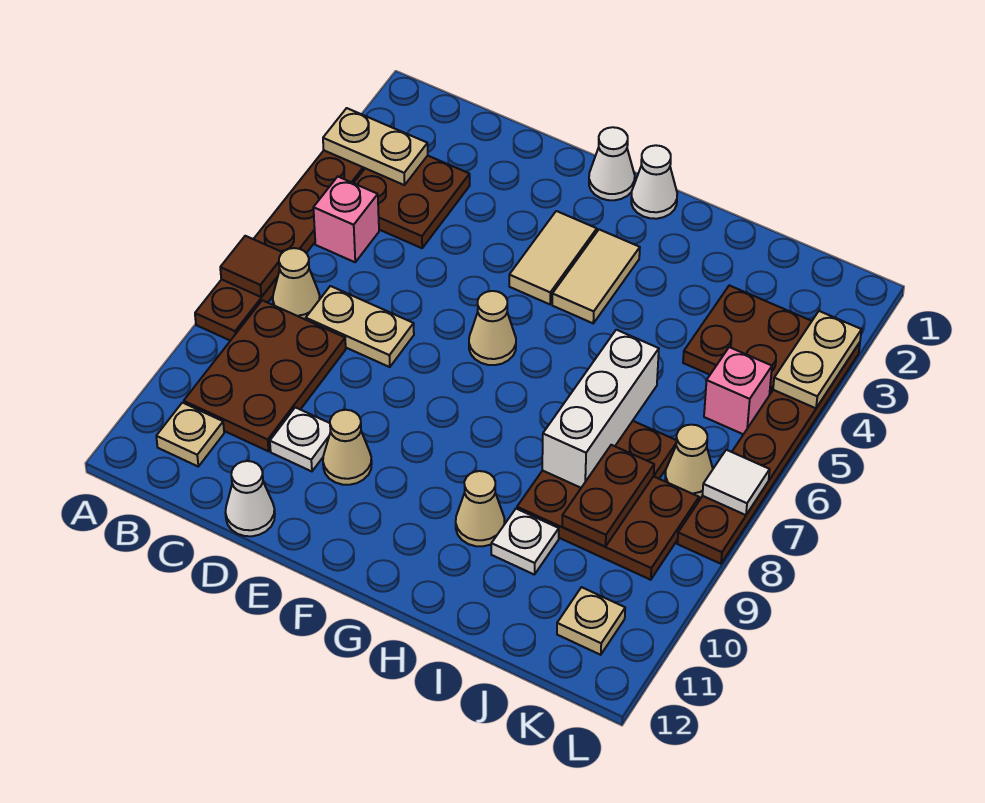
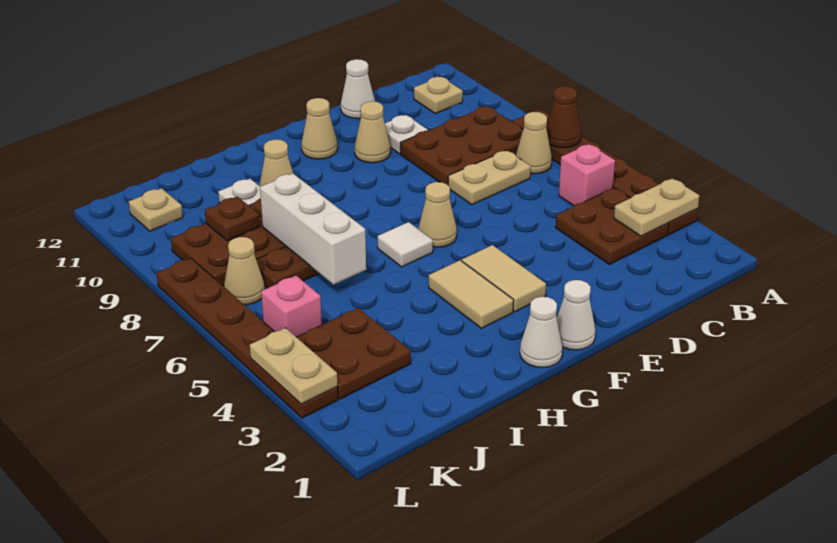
brown tile A7 level 2 -> brown cone A7 level 2
brown plate B8:C10 level 1 -> brown plate B8:D9 level 1
none -> tan cone F11 level 1
brown plate J8:J9 level 2 -> brown plate J9 level 2
white tile L7 level 2 -> white tile G6 level 1

